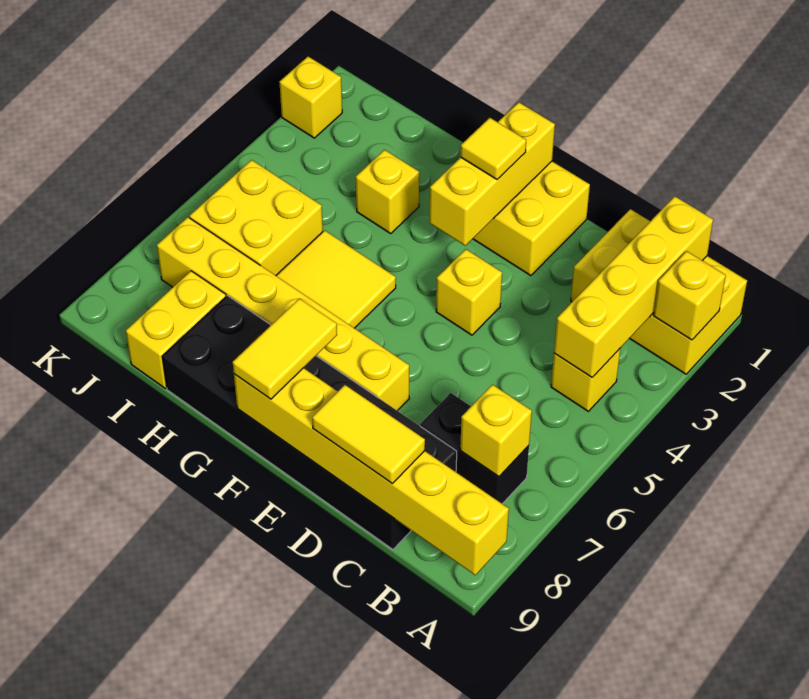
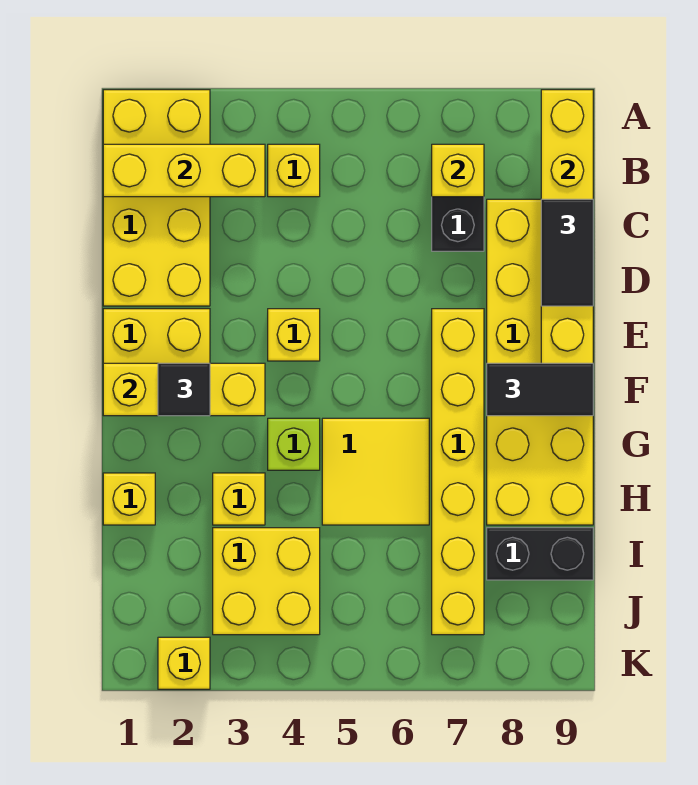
yellow brick A1:C2 level 1 -> yellow brick A1:D2 level 1
yellow brick A2 level 2 -> yellow brick H1 level 1
yellow brick B1:B4 level 2 -> yellow brick B1:B3 level 2
black brick C8:H9 level 1 -> yellow brick C8:H9 level 1
yellow tile C9:D9 level 3 -> black tile C9:D9 level 3
yellow tile F2 level 3 -> black tile F2 level 3
yellow tile F8:F9 level 3 -> black tile F8:F9 level 3
none -> lime brick G4 level 1
yellow brick I5:J6 level 1 -> yellow brick I3:J4 level 1
yellow brick I8:I9 level 1 -> black brick I8:I9 level 1

